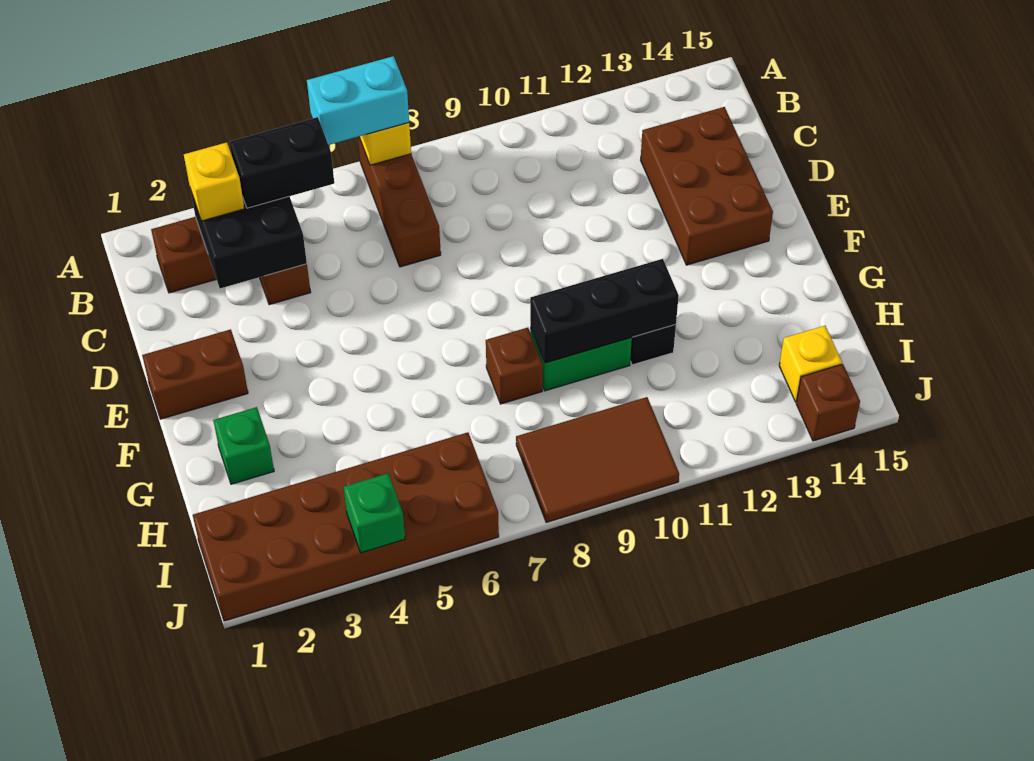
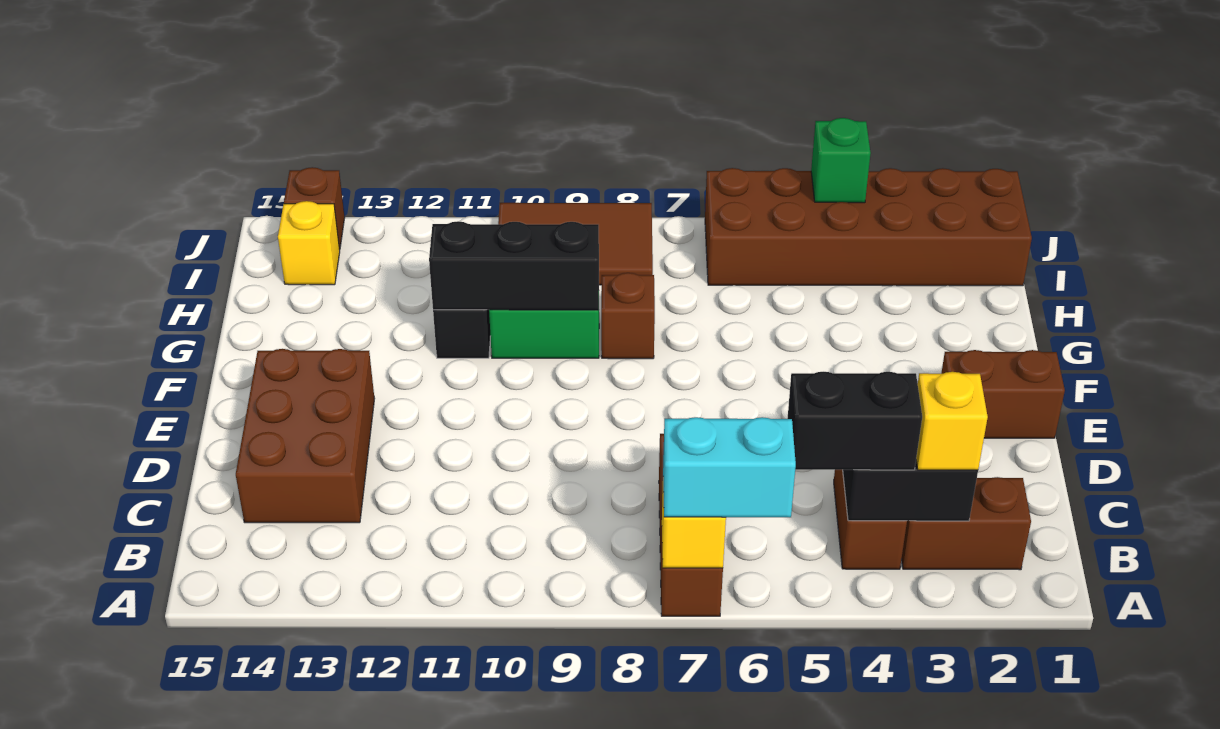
green brick G2 level 1 -> none

